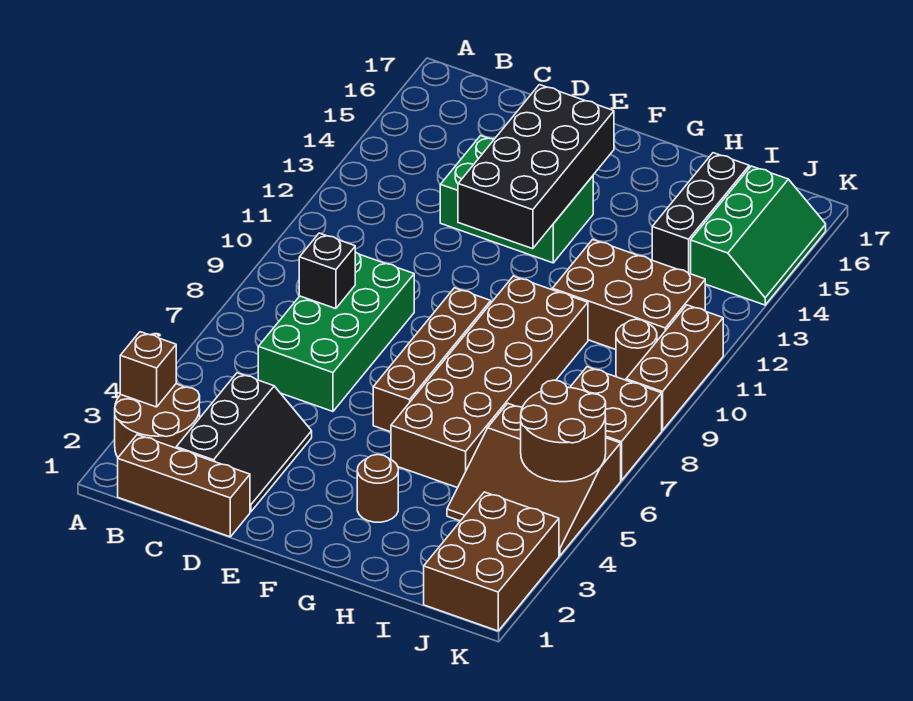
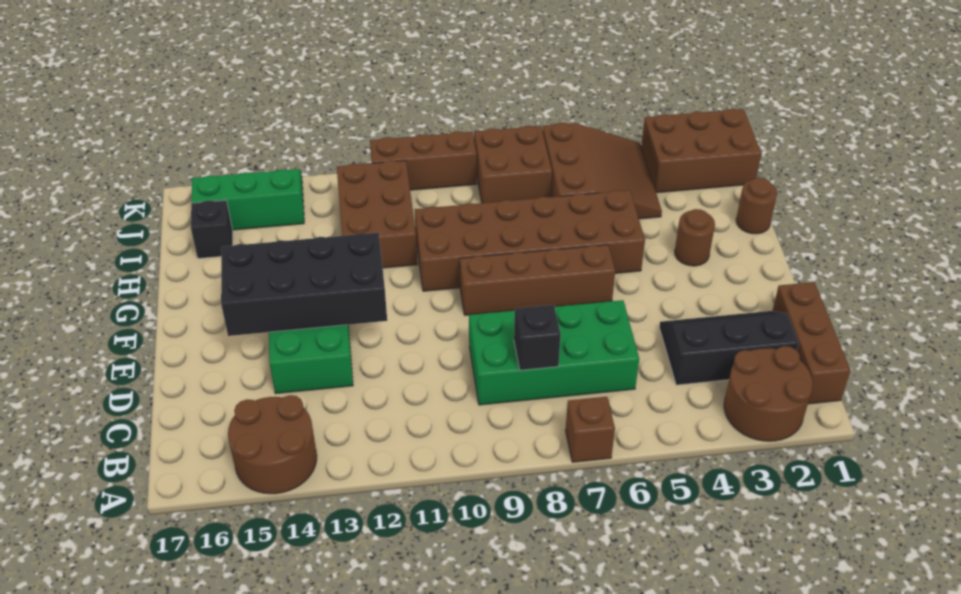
brown brick A3 level 2 -> brown brick A7 level 1
black brick I14:I16 level 1 -> black brick I16 level 1
brown round brick J5:K6 level 2 -> brown round brick A14:B15 level 1
brown round brick J10 level 1 -> brown round brick H1 level 1

